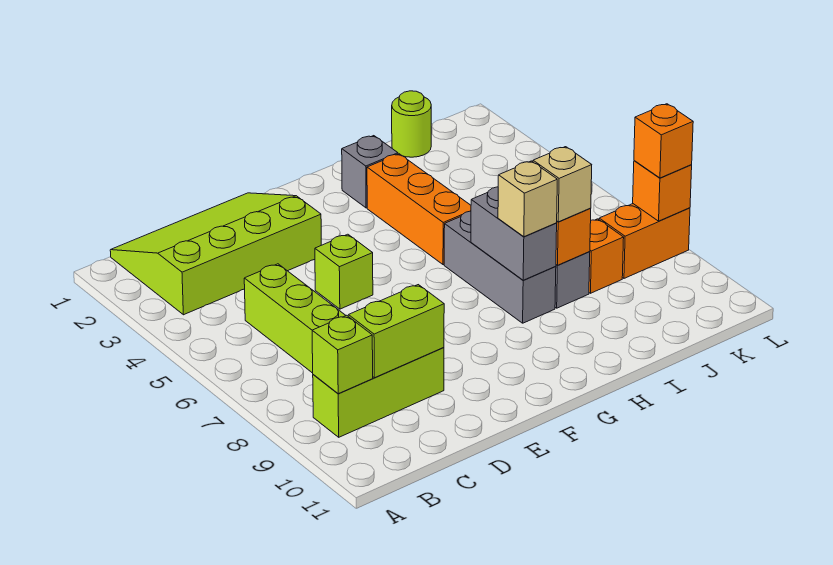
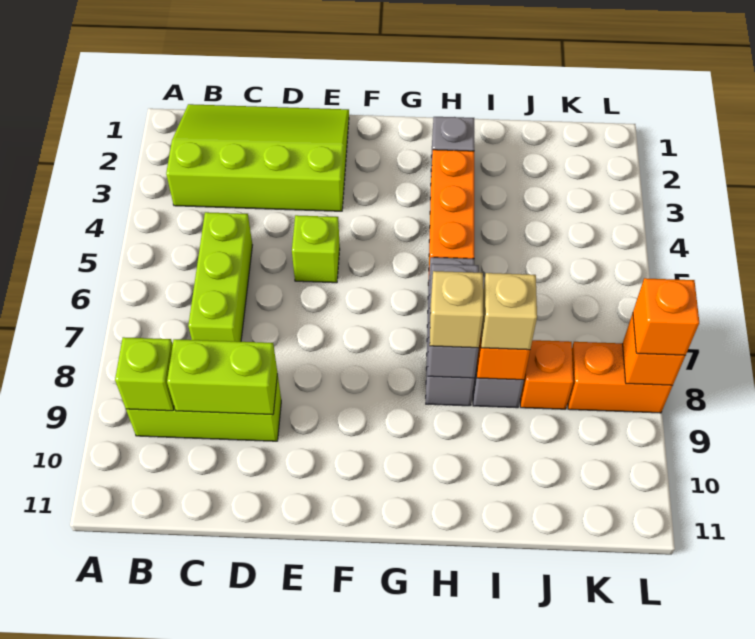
lime round brick J1 level 1 -> none

